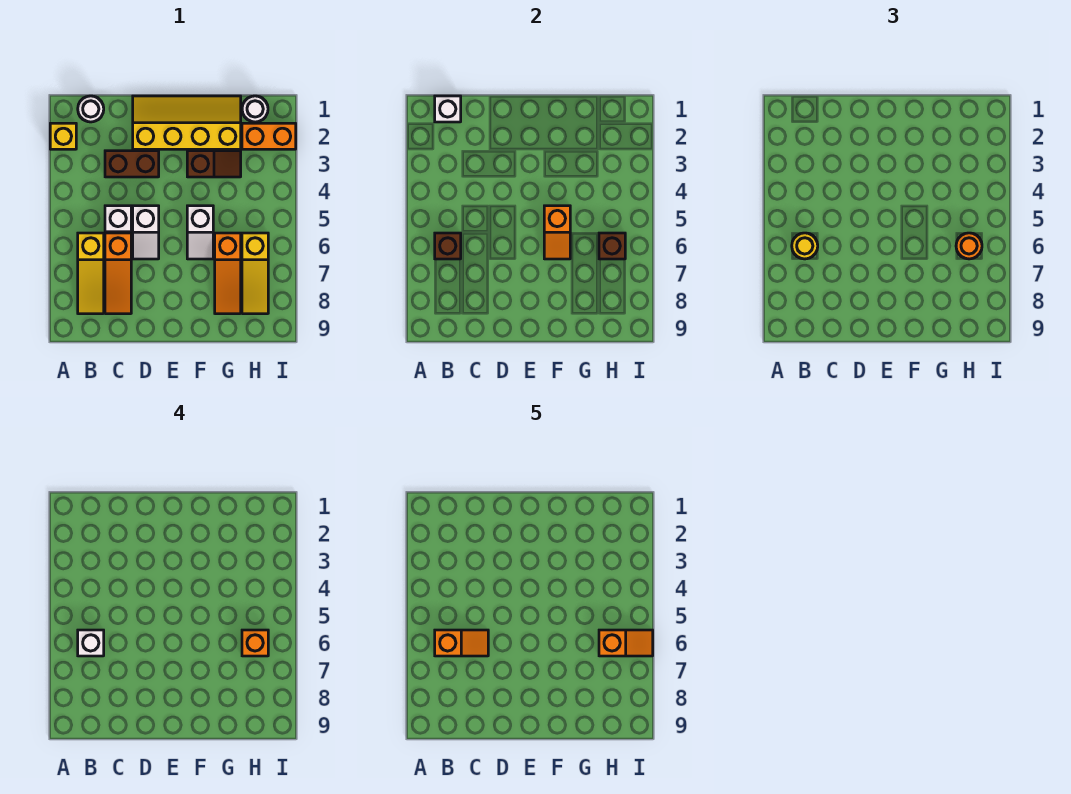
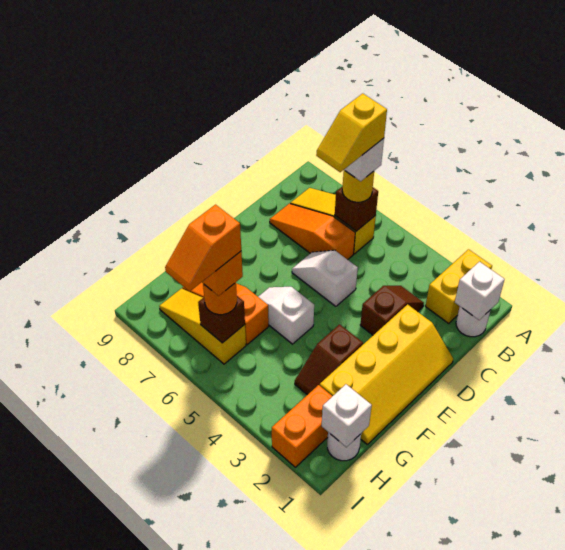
yellow brick A2 level 1 -> yellow brick A2:B2 level 1
orange slope B6:C6 level 5 top B -> yellow slope B6:C6 level 5 top B
brown brick C3:D3 level 1 -> brown slope C3:D3 level 1 top D
white brick C5 level 1 -> white brick H1 level 2
orange slope F5:F6 level 2 top 5 -> none

